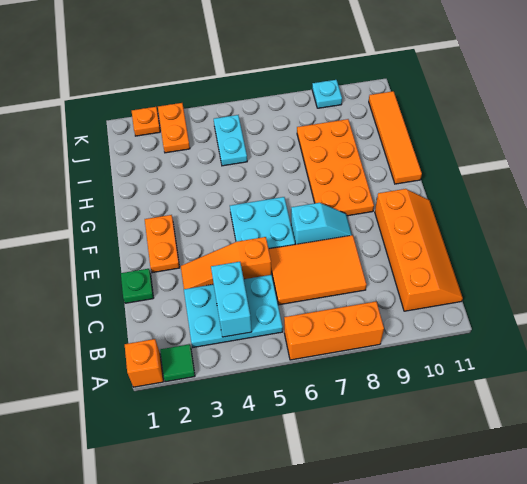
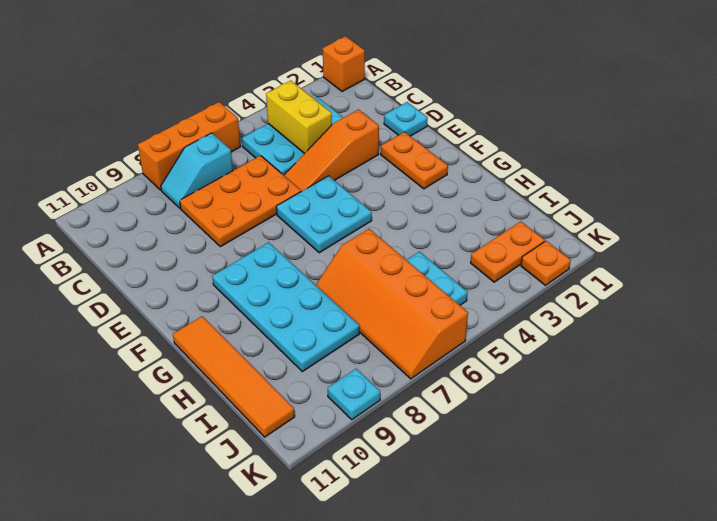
green tile A2 level 1 -> none
cyan brick B4:C4 level 2 -> yellow brick B4:C4 level 2
orange slope B10:E11 level 1 top 10 -> orange slope H6:K7 level 1 top 6
orange tile C6:D8 level 1 -> orange plate C6:D8 level 1
green plate D1 level 1 -> cyan plate D1 level 1
orange slope D3:D5 level 1 top 5 -> orange slope D3:D5 level 1 top 3
cyan slope E7:E8 level 1 top 7 -> cyan slope B7:B8 level 1 top 7
orange plate F8:I9 level 1 -> cyan plate F8:I9 level 1
orange plate J3:K3 level 1 -> orange plate J2:J3 level 1

